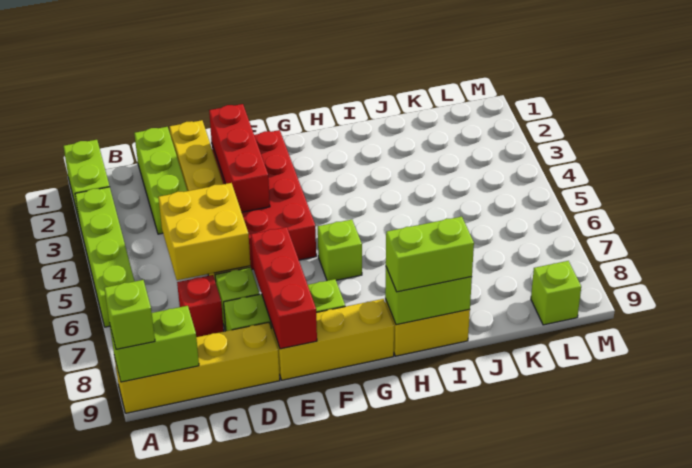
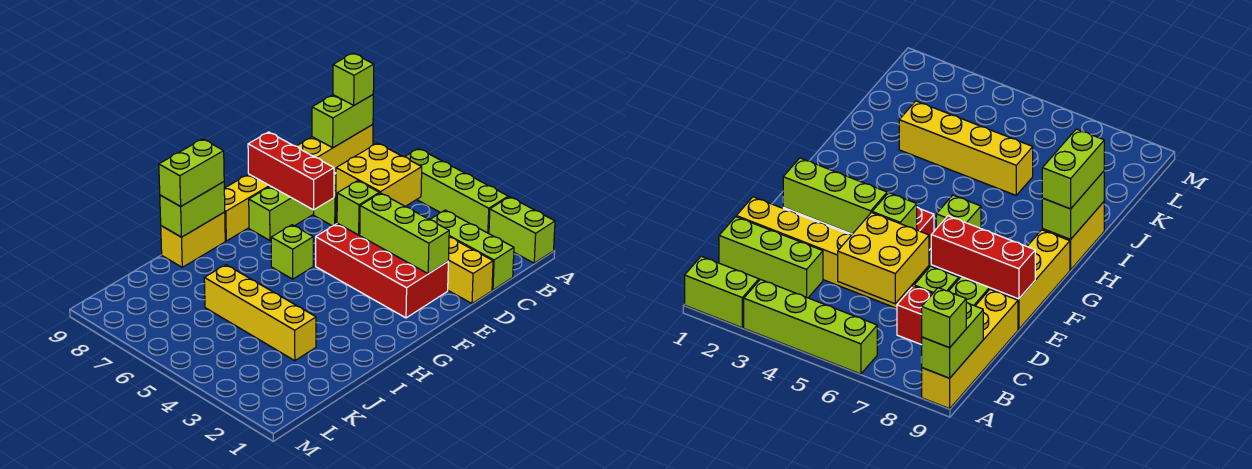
red brick E2:E4 level 2 -> lime brick E2:E4 level 2
none -> yellow brick J3:J6 level 1
lime brick L9 level 1 -> lime brick E5 level 2

